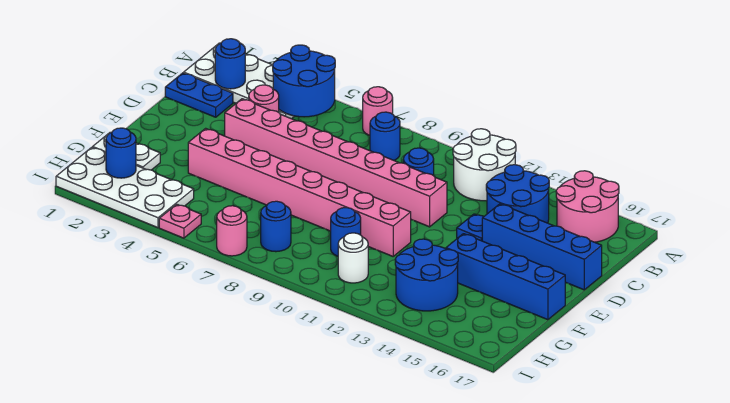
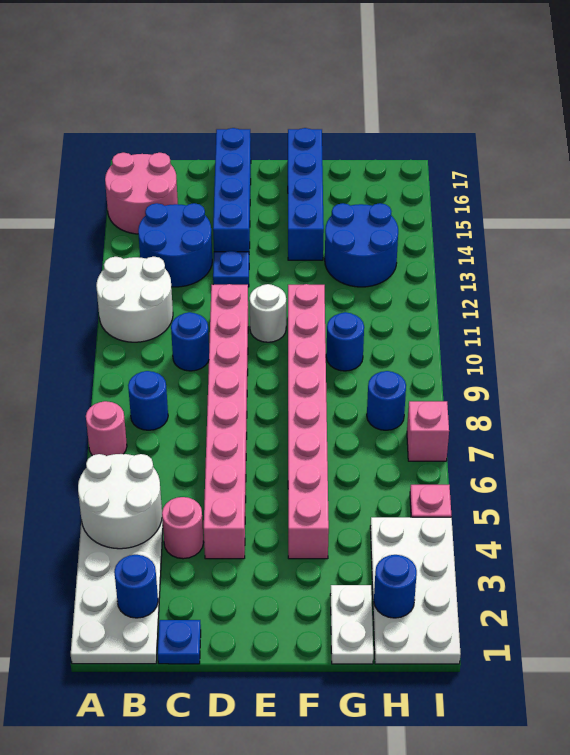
blue round brick A4:B5 level 2 -> white round brick A4:B5 level 2
blue plate C1:C2 level 1 -> blue plate C1 level 1
white round brick H11 level 1 -> white round brick E11 level 1
pink round brick I7 level 1 -> pink brick I7 level 1

